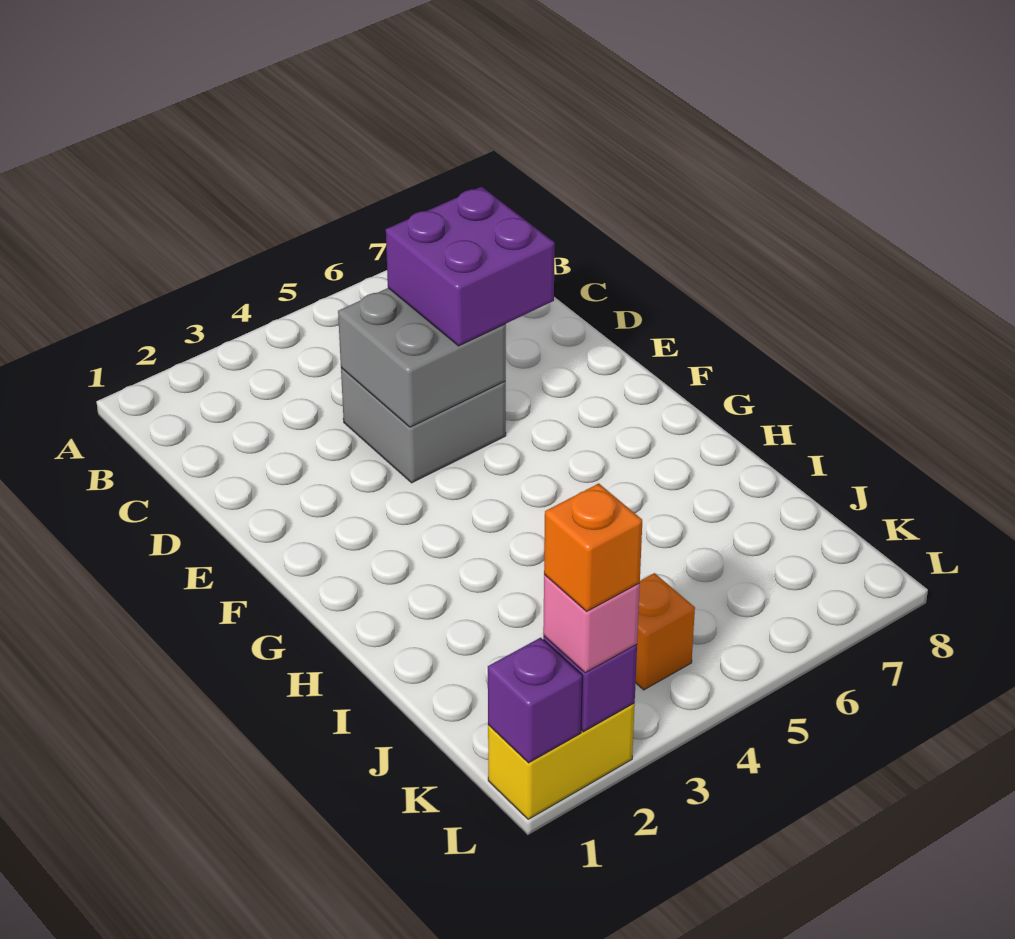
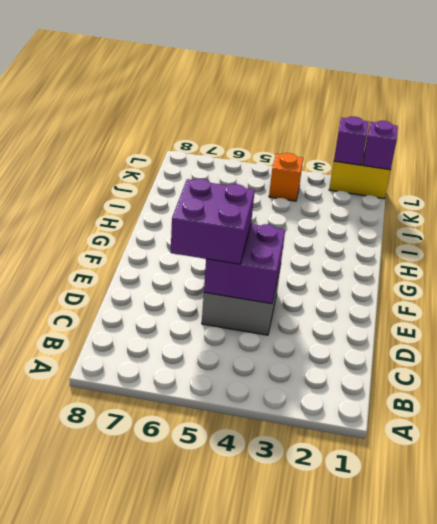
grey brick D4:E5 level 2 -> purple brick D4:E5 level 2
pink brick L2 level 3 -> none
orange brick L2 level 4 -> none

